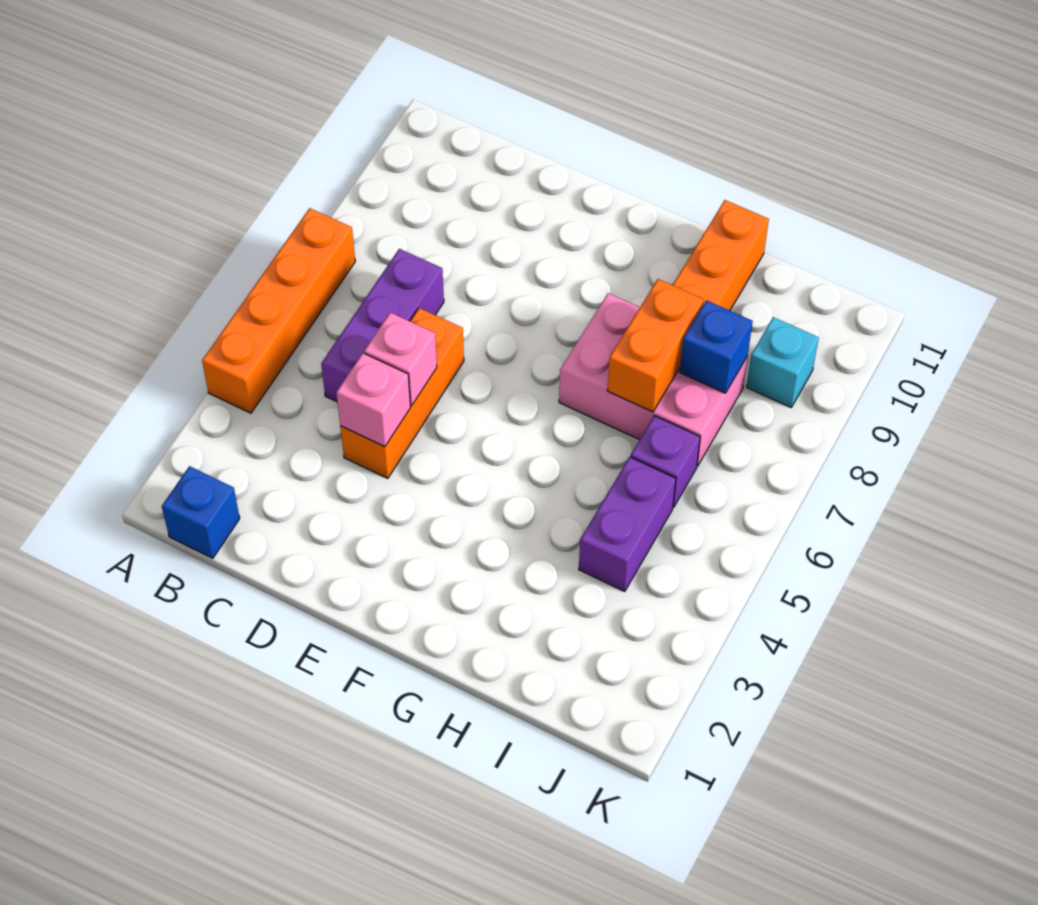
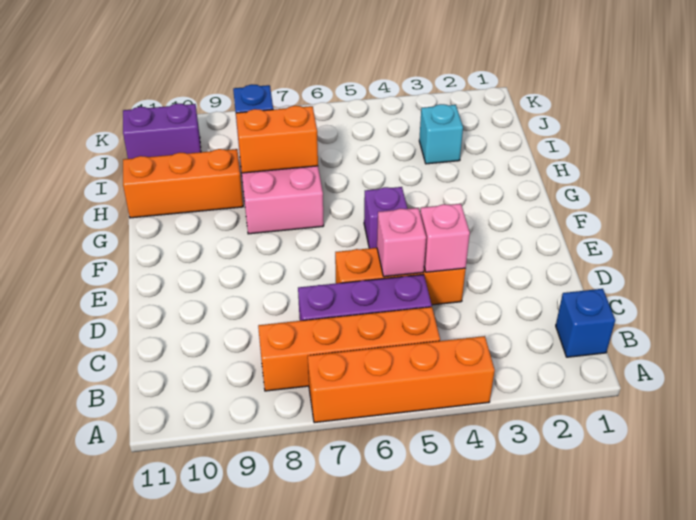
none -> orange brick B5:B8 level 1
purple brick I4:I5 level 1 -> purple brick J10:J11 level 1
purple brick I6 level 1 -> purple brick F5 level 1
cyan brick J9 level 1 -> cyan brick I3 level 1

